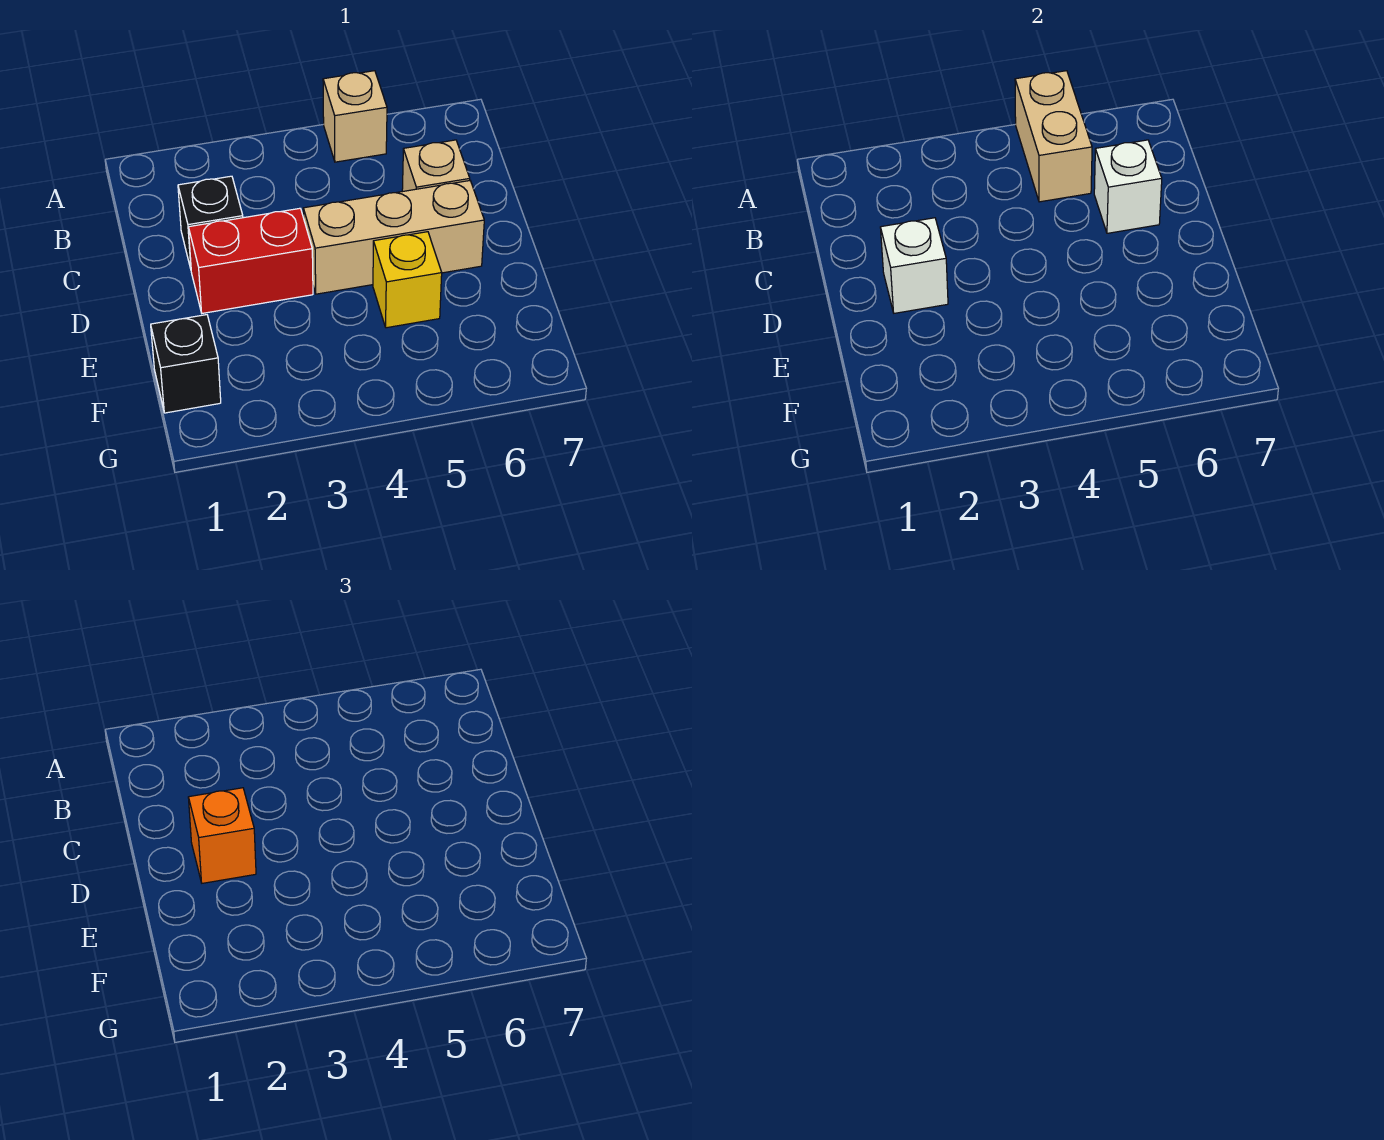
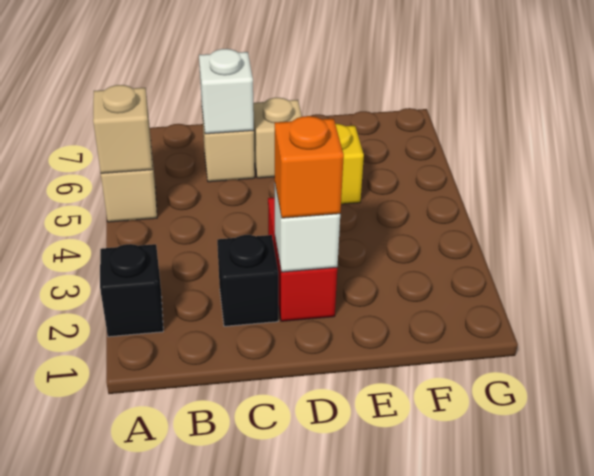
tan brick A5:B5 level 2 -> tan brick A5 level 2
tan brick D4:D6 level 1 -> tan brick D6 level 1
black brick F1 level 1 -> black brick A2 level 1

